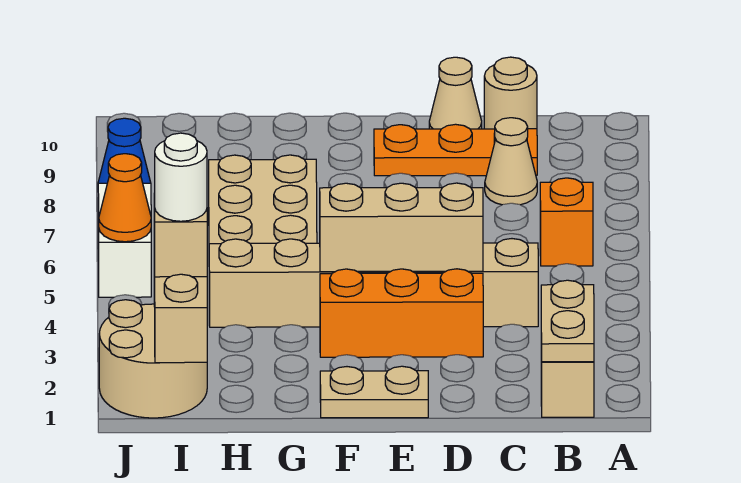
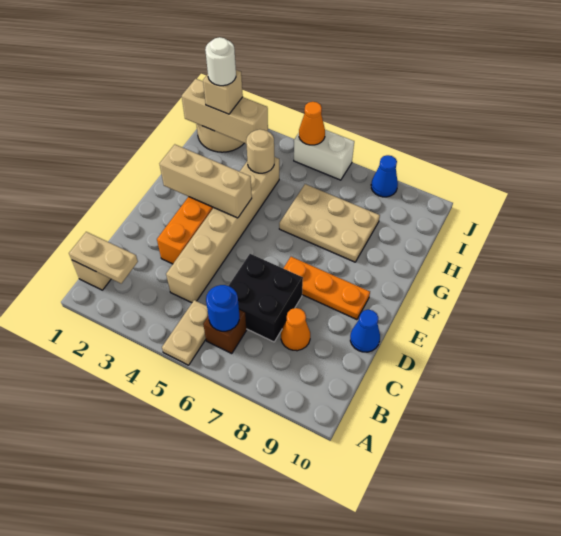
orange brick B6 level 1 -> brown brick B6 level 1
none -> blue round brick B6 level 2
none -> black brick C6:D7 level 1
tan cone C8 level 1 -> orange cone C8 level 1
orange plate C9:E9 level 1 -> orange plate E7:E9 level 1
tan round brick C10 level 1 -> tan round brick H4 level 2
tan brick D4:F4 level 2 -> tan brick F2:F4 level 2
tan cone D10 level 1 -> blue cone D10 level 1
tan plate E1:F1 level 1 -> tan plate A5:B5 level 1

